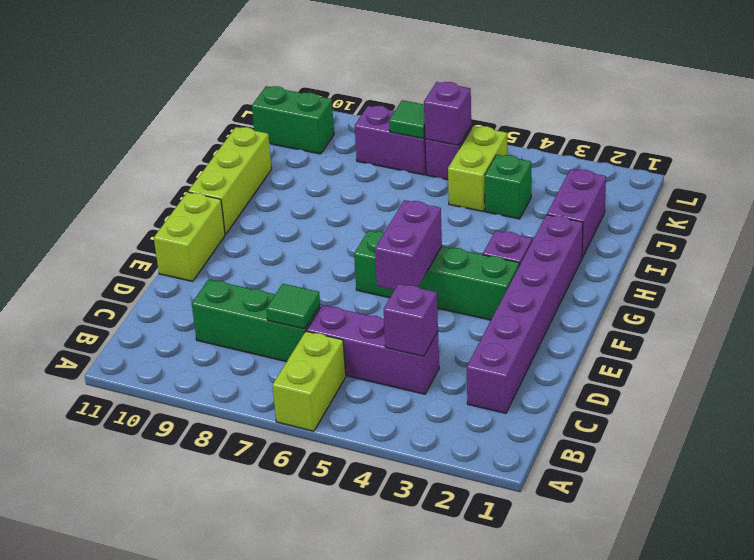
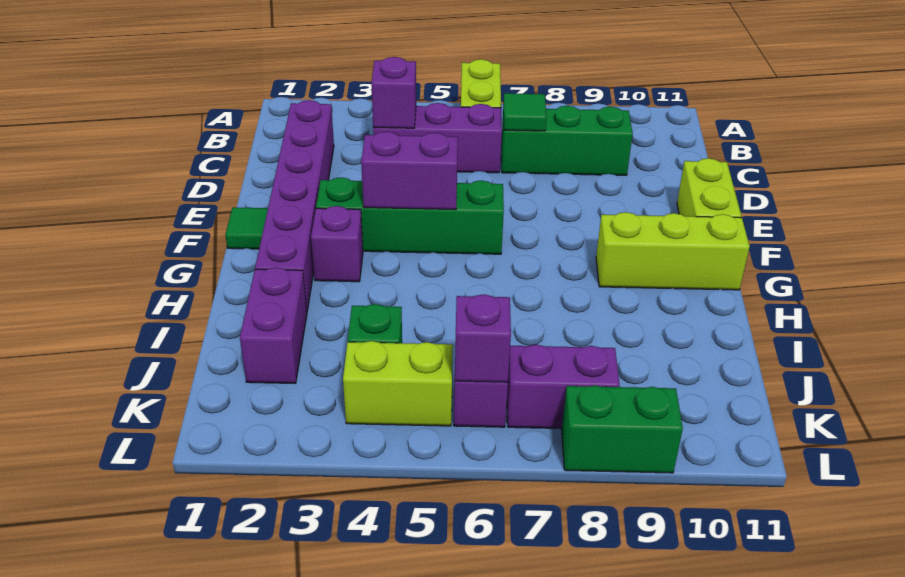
purple brick E5:F5 level 2 -> purple brick F4:F5 level 2
lime brick G11:I11 level 1 -> lime brick G9:G11 level 1
lime brick J5:K5 level 1 -> lime brick K4:K5 level 1
green tile K7 level 2 -> green tile F1 level 1
green brick K10:K11 level 1 -> green brick L8:L9 level 1

